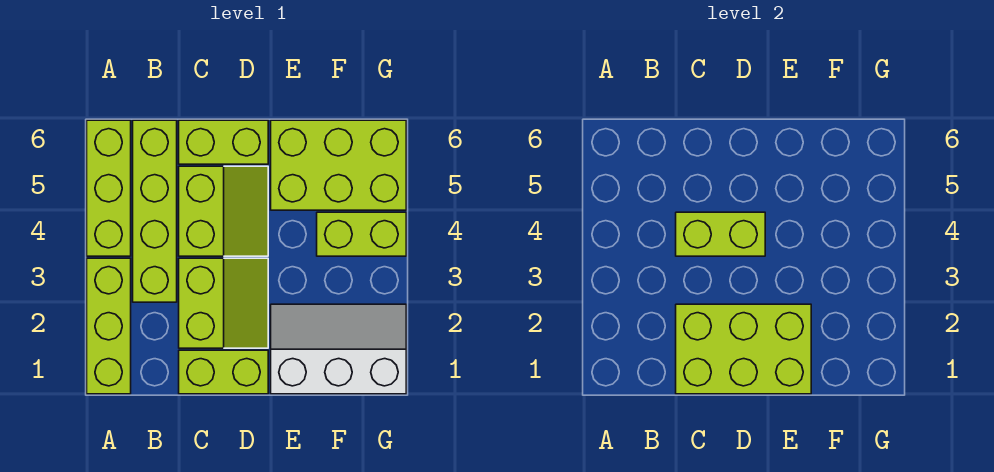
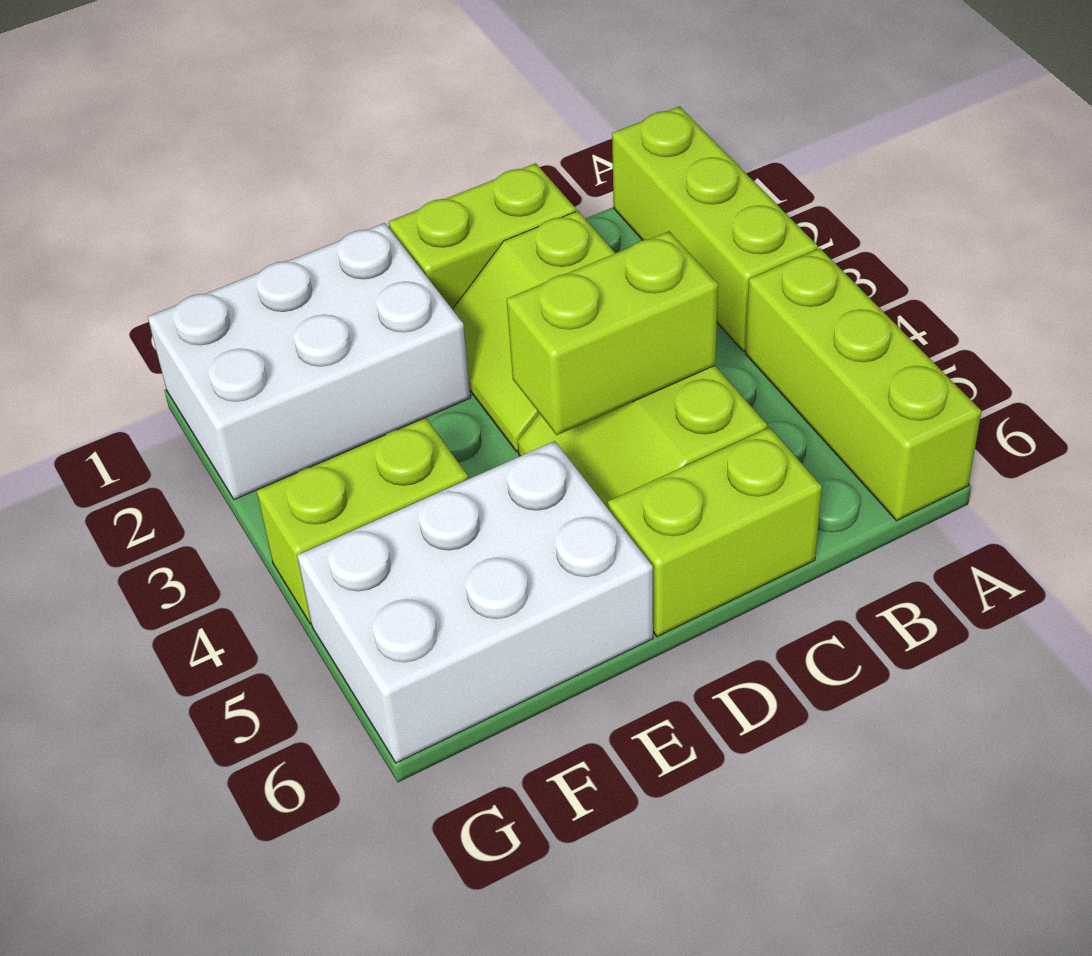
lime brick B3:B6 level 1 -> none
lime brick C1:E2 level 2 -> none
white slope E1:G2 level 1 top 1 -> white brick E1:G2 level 1
lime brick E5:G6 level 1 -> white brick E5:G6 level 1

